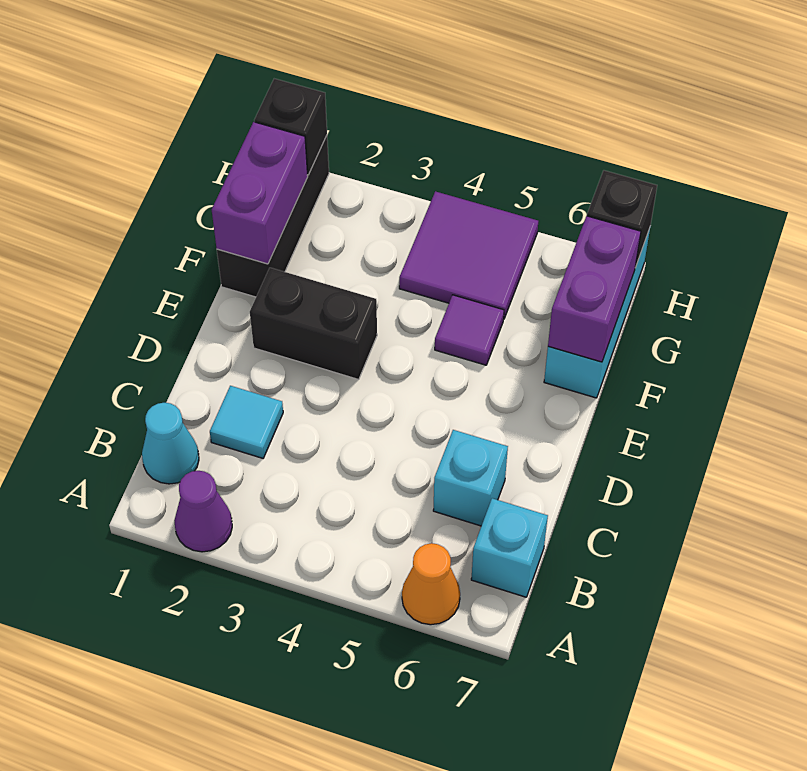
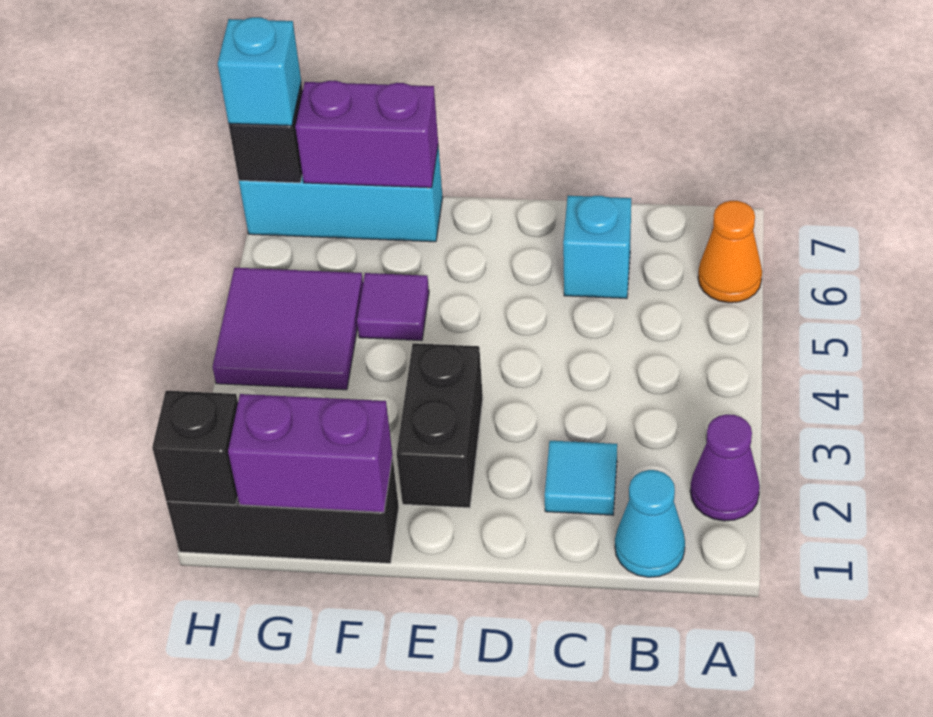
cyan brick B7 level 1 -> cyan brick H7 level 3

